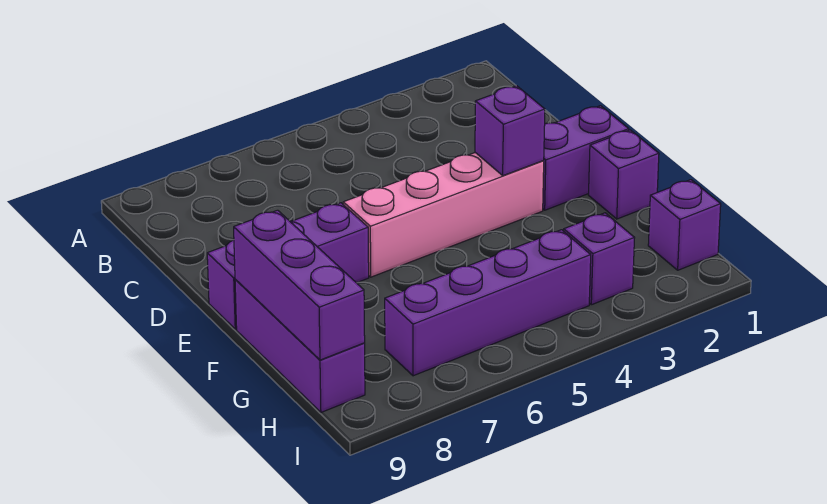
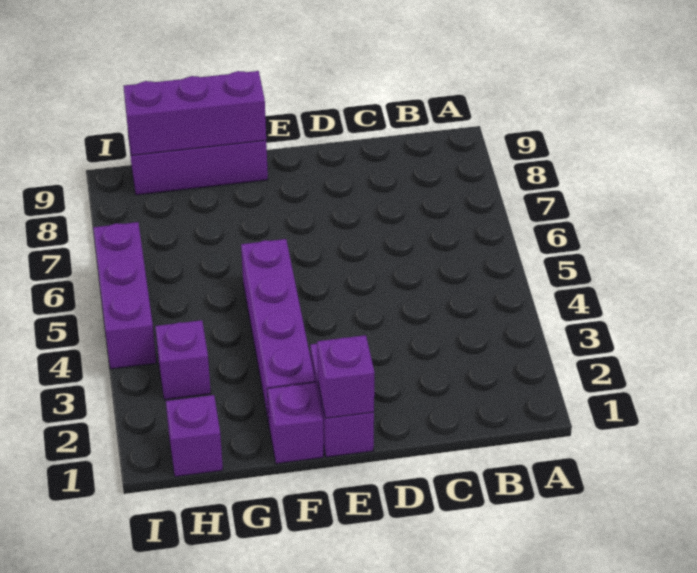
pink brick E3:E6 level 1 -> none
purple brick E3 level 2 -> purple brick E1 level 2
purple brick E7:E9 level 1 -> purple brick I4:I6 level 1
purple brick H4:H7 level 1 -> purple brick F2:F5 level 1

